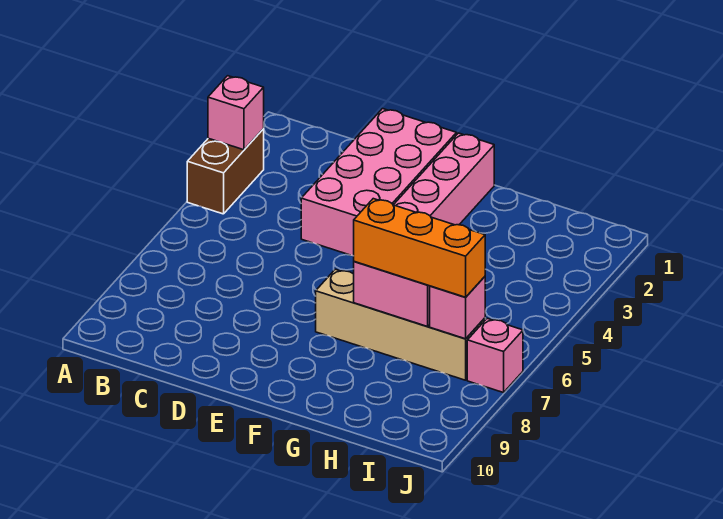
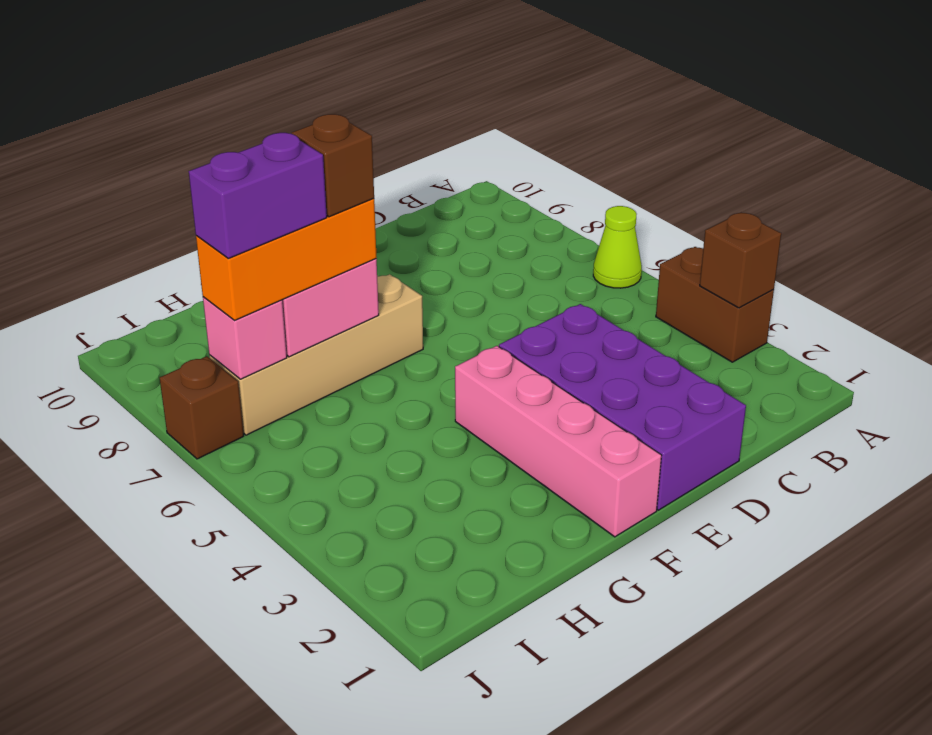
pink brick A3 level 2 -> brown brick A3 level 2
none -> lime cone A6 level 1
pink brick D1:E4 level 1 -> purple brick D1:E4 level 1
none -> brown brick G7 level 4
none -> purple brick H7:I7 level 4
pink brick J7 level 1 -> brown brick J7 level 1

